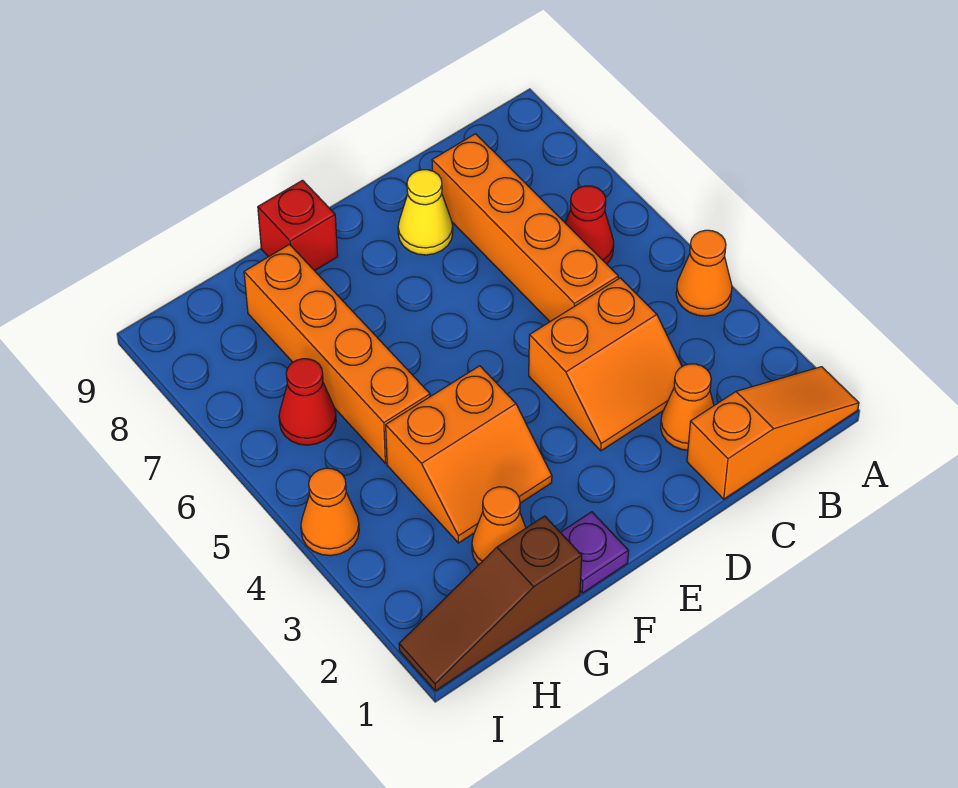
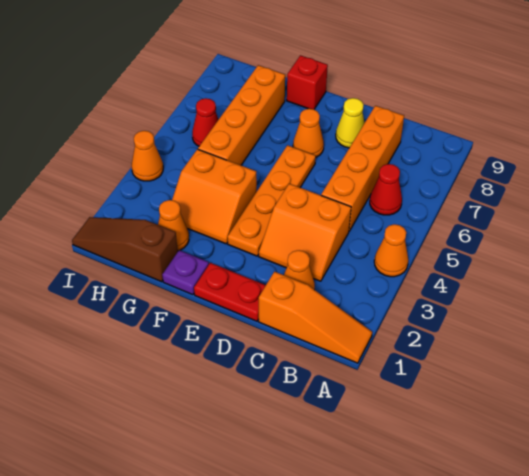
none -> red plate D1:E1 level 1
none -> orange plate E3:E6 level 1
none -> orange cone E7 level 1

